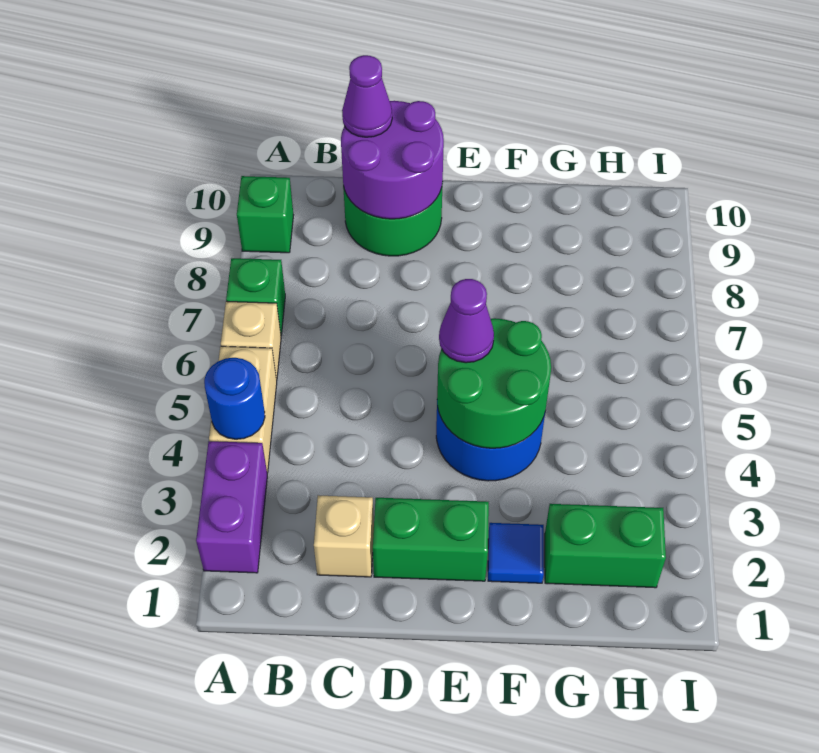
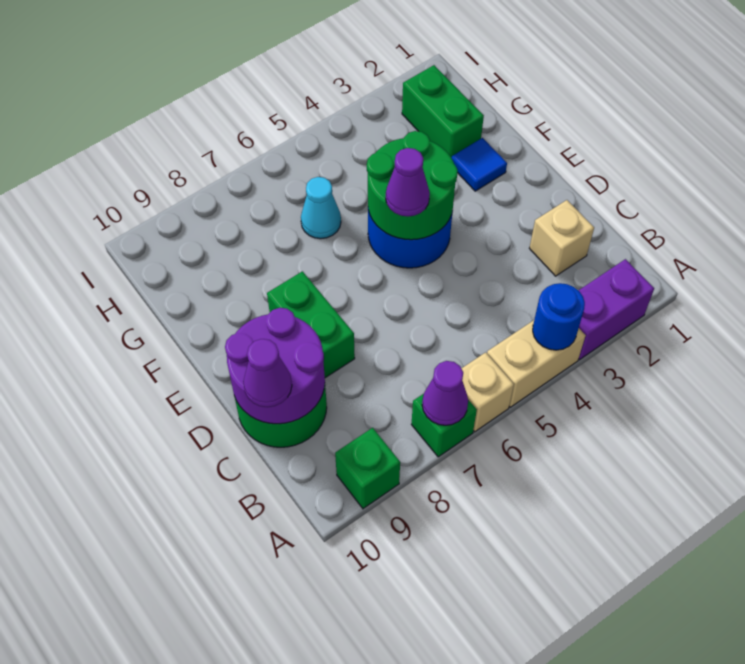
none -> purple cone A7 level 2
green brick D2:E2 level 1 -> green brick D8:E8 level 1
none -> cyan cone G6 level 1

